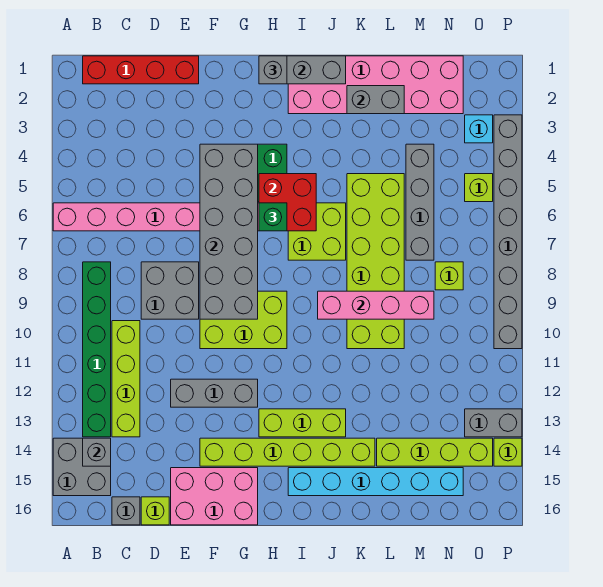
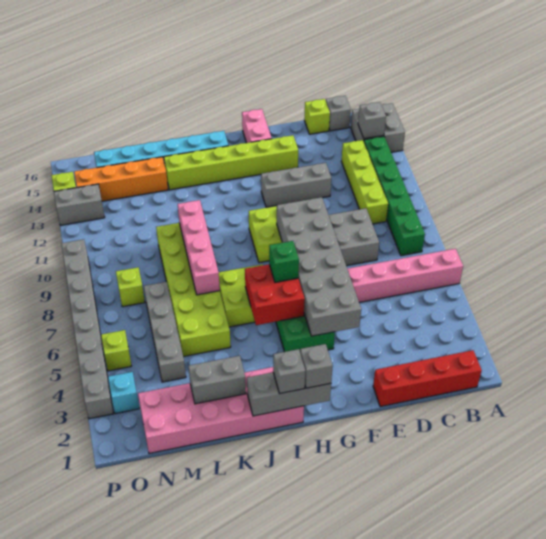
pink brick E15:G16 level 1 -> pink brick G15:G16 level 1
lime brick H13:J13 level 1 -> none
none -> grey brick I1 level 3
pink brick J9:M9 level 2 -> pink brick K7:K10 level 2
lime brick L14:O14 level 1 -> orange brick L14:O14 level 1

